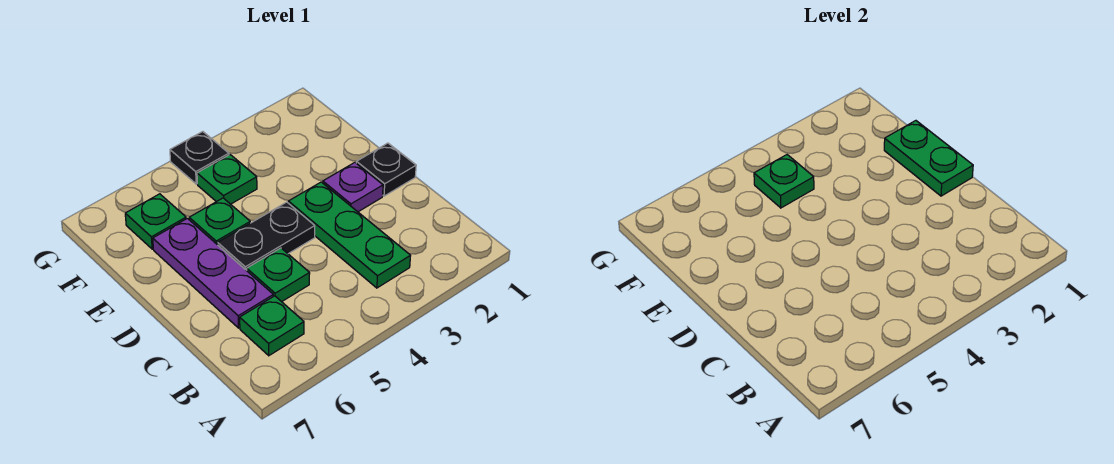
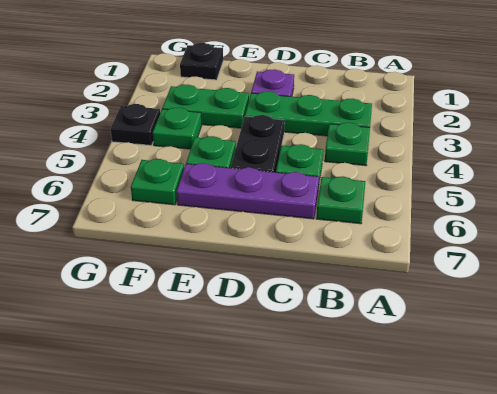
black plate D1 level 1 -> black plate F1 level 1
green plate D1:E1 level 2 -> green plate E3:F3 level 1
green plate F4 level 2 -> green plate B4 level 1

